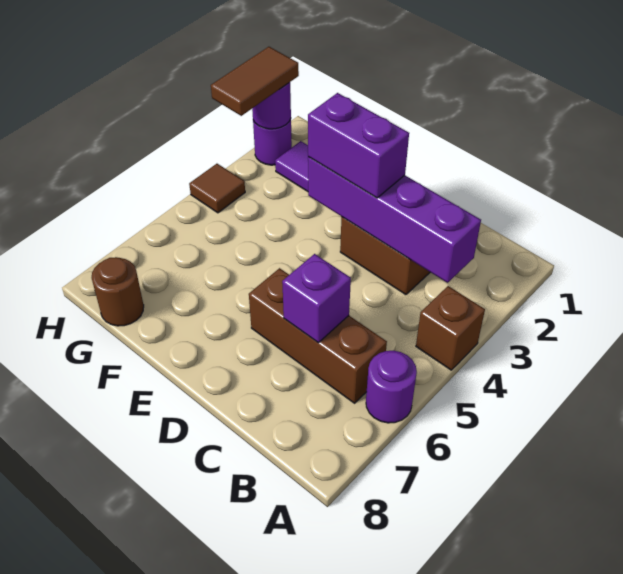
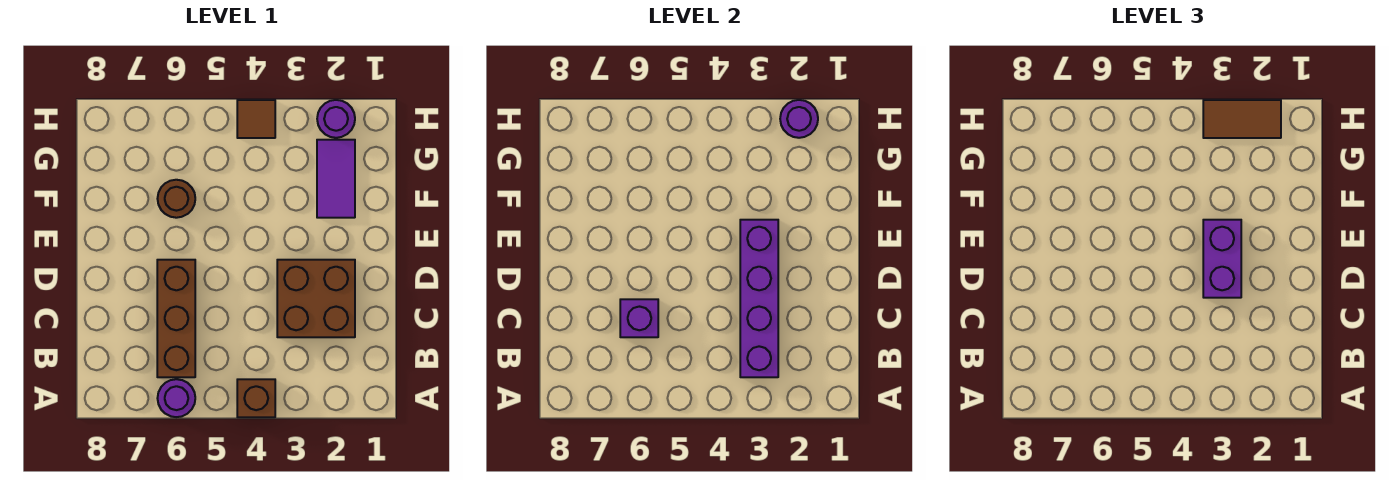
brown round brick G8 level 1 -> brown round brick F6 level 1

